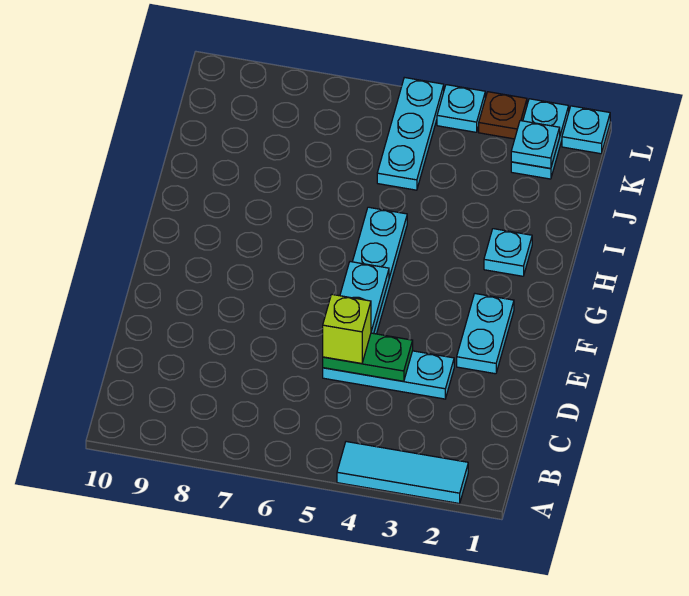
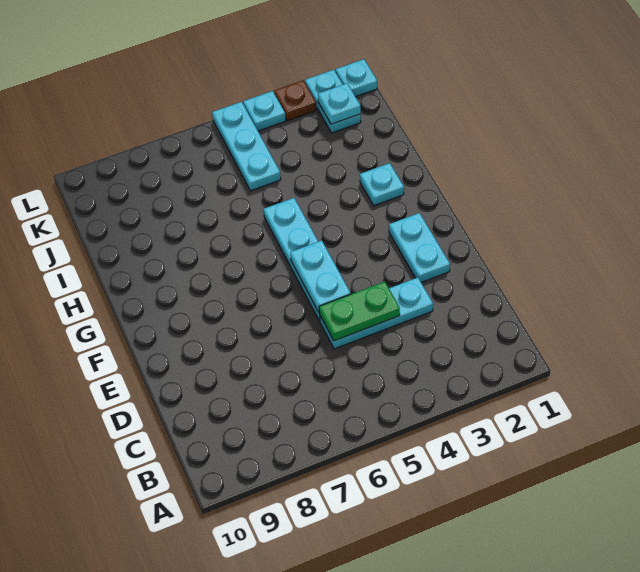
cyan tile A2:A4 level 1 -> none
lime brick D5 level 3 -> none

